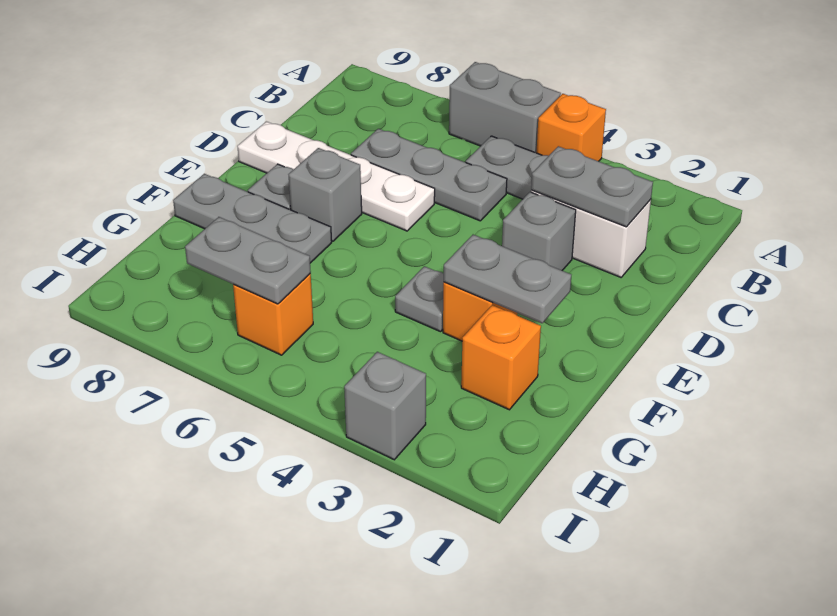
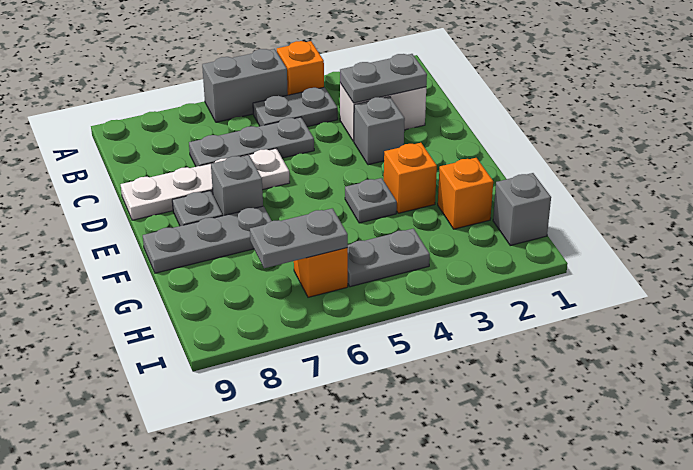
grey plate F2:F3 level 2 -> grey plate H4:H5 level 1
grey brick I3 level 1 -> grey brick H1 level 1

